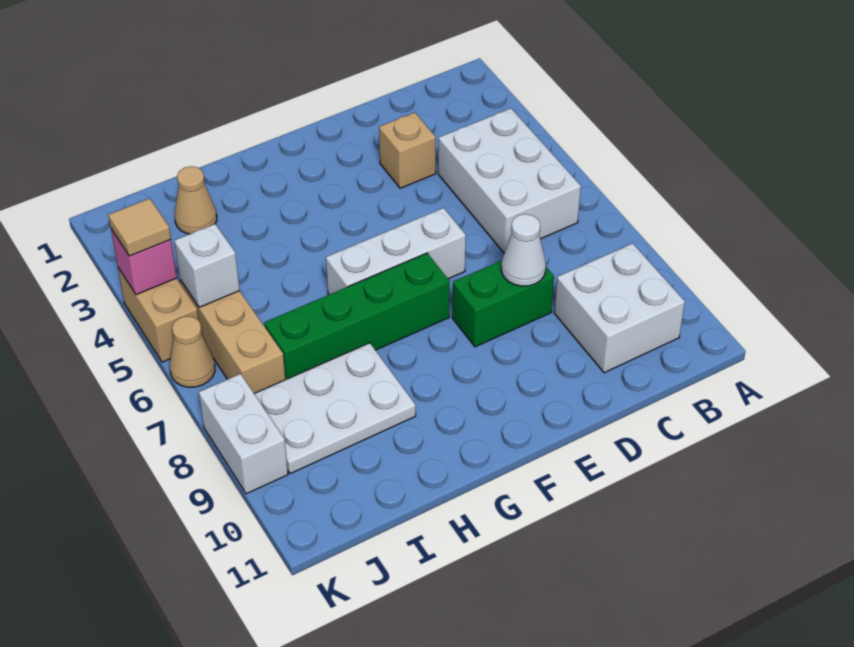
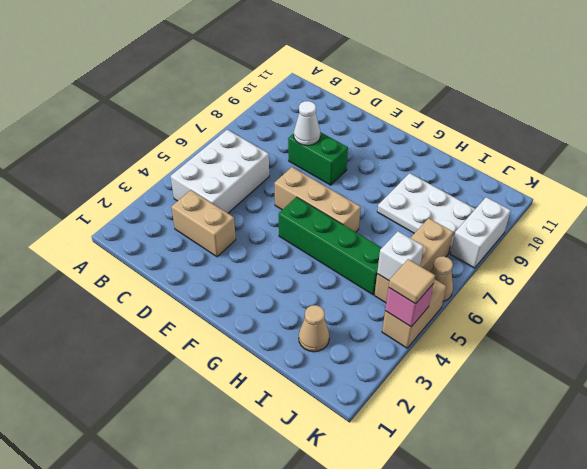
white brick B9:C10 level 1 -> none
tan brick D3 level 1 -> tan brick C3:D3 level 1
white brick E6:G6 level 1 -> tan brick E6:G6 level 1
green brick F7:I7 level 1 -> green brick F5:I5 level 1

